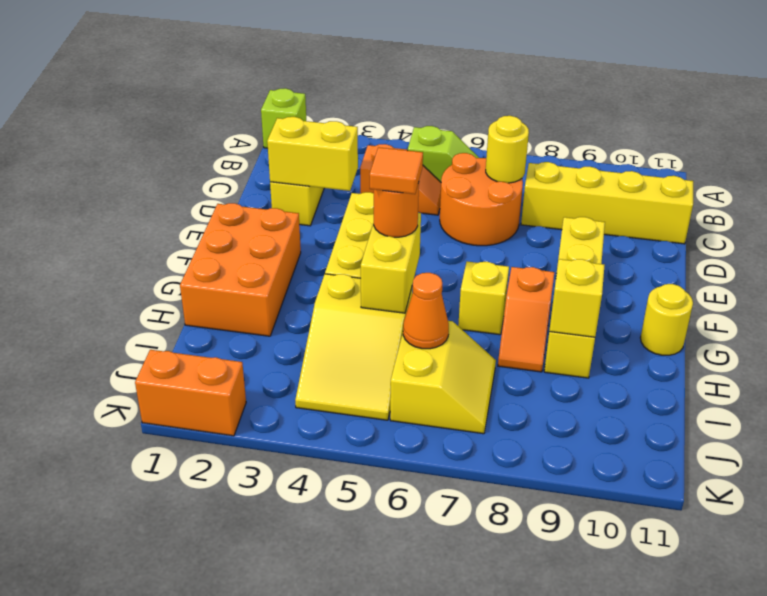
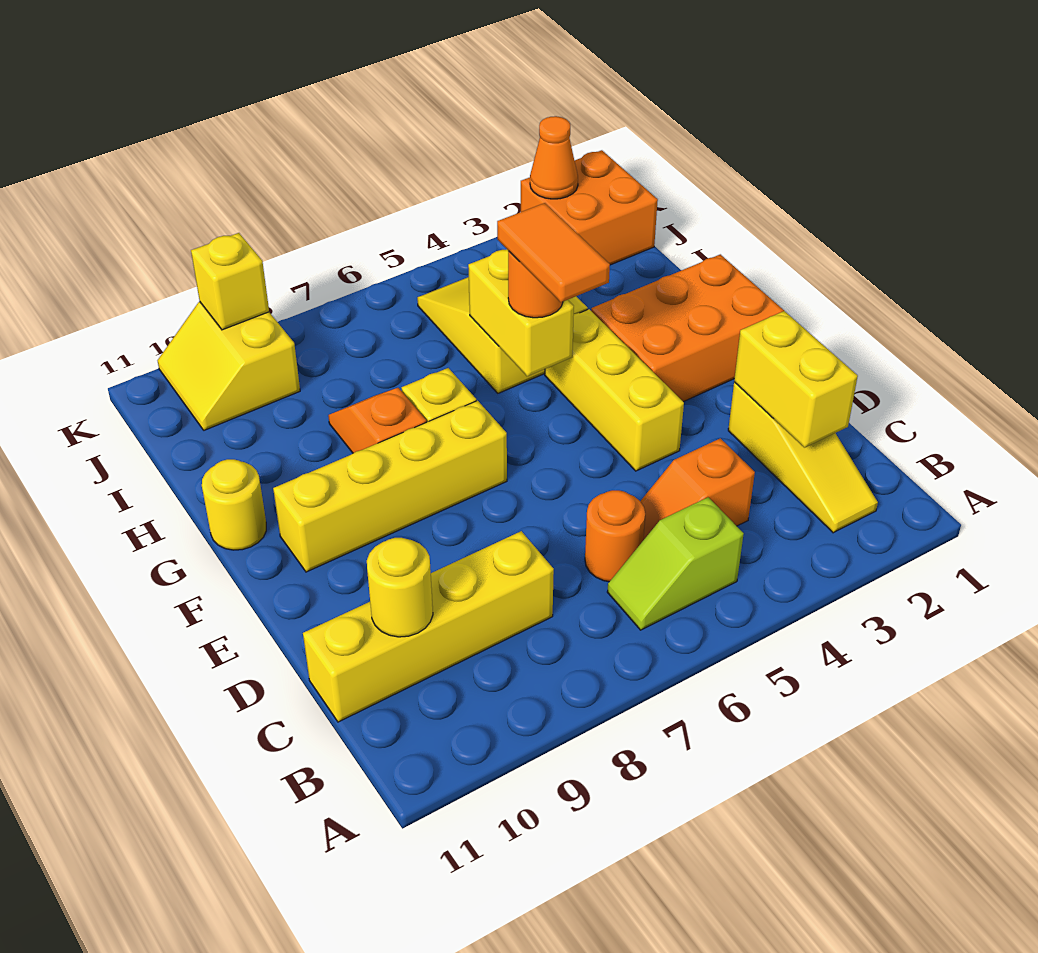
lime brick A1 level 1 -> none
orange round brick C6:D7 level 1 -> orange round brick C6 level 1
yellow round brick C7 level 2 -> yellow round brick C10 level 2
yellow brick D2:D3 level 2 -> yellow brick C2:D2 level 2
yellow brick E9:H9 level 1 -> yellow brick F7:F10 level 1
orange brick F1:H2 level 1 -> orange brick F1:G3 level 1
orange tile G5 level 4 -> orange tile F5:G5 level 4
yellow brick H9 level 2 -> yellow brick K9 level 2
yellow slope I6:J7 level 1 top 6 -> yellow slope J9:K10 level 1 top 9
orange cone I6 level 2 -> orange cone K2 level 2
orange brick K1:K2 level 1 -> orange brick J1:K2 level 1

